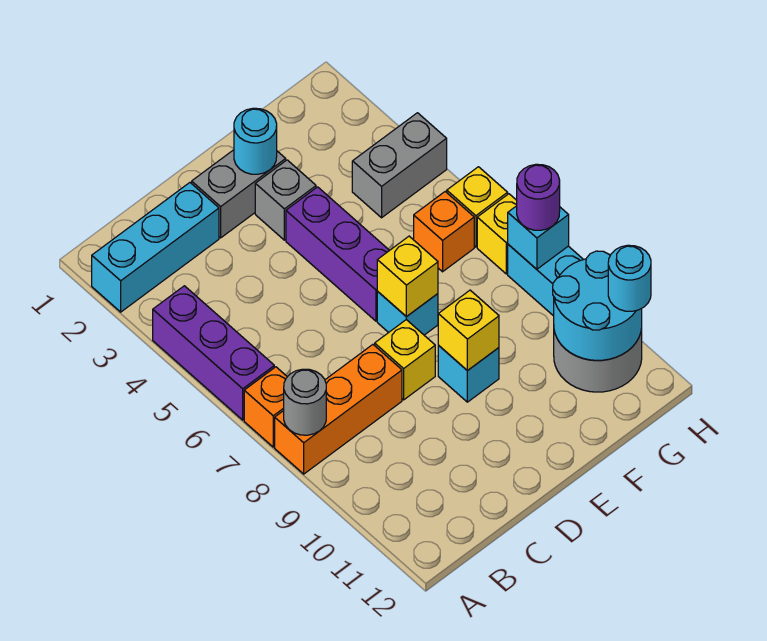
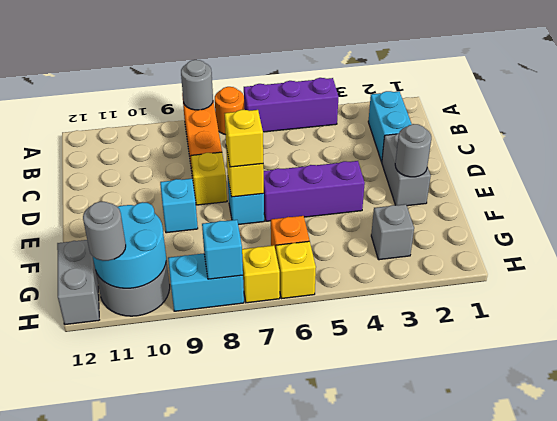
cyan brick A2:C2 level 1 -> cyan brick B2:C2 level 1
orange brick A7 level 1 -> orange round brick A7 level 1
cyan round brick E2 level 2 -> grey round brick E2 level 2
grey brick E3 level 1 -> grey brick G3 level 1
yellow brick E9 level 2 -> yellow brick E7 level 3
grey brick G4:H4 level 1 -> grey brick G12:H12 level 1
purple round brick H8 level 3 -> none
cyan round brick H11 level 3 -> grey round brick H11 level 3

